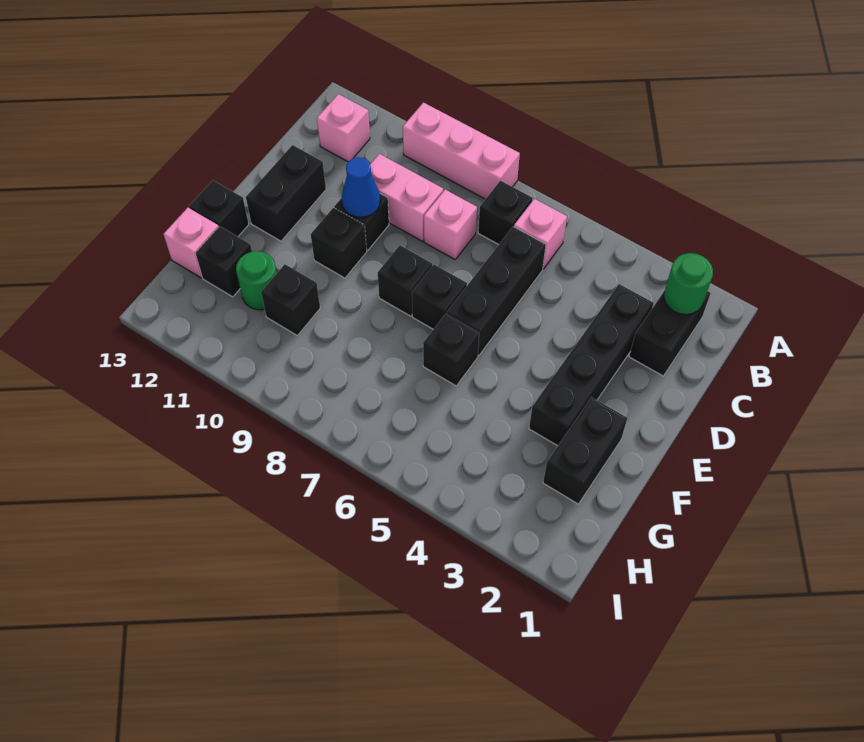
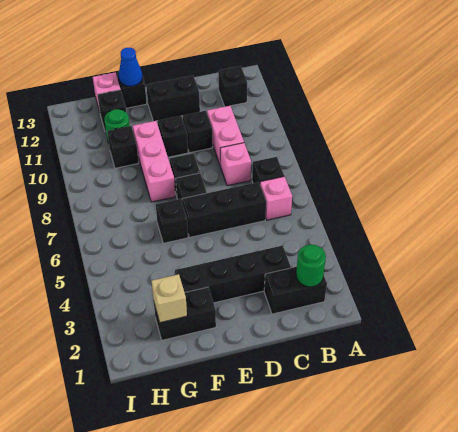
pink brick A8:A10 level 1 -> pink brick F8:F10 level 1
pink brick B12 level 1 -> black brick B12 level 1
blue cone D10 level 2 -> blue cone F13 level 2
none -> tan brick G2 level 2

